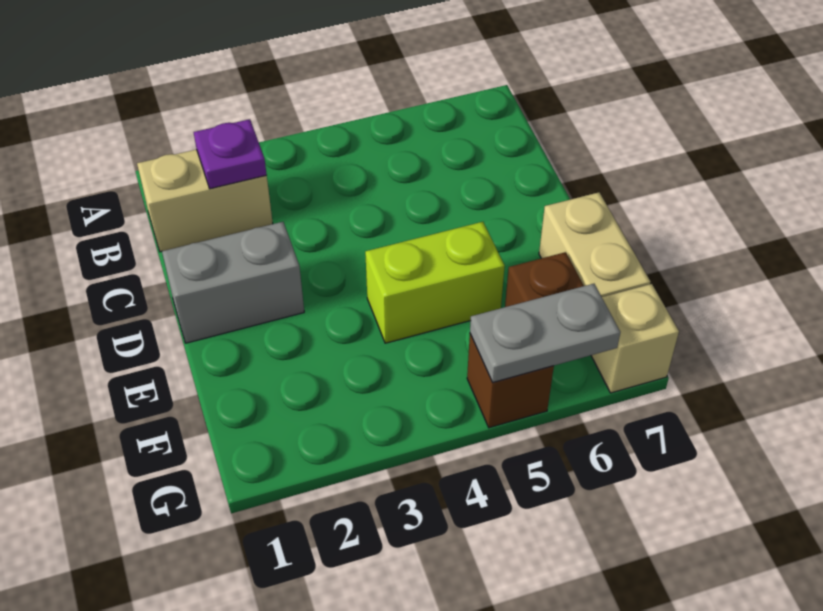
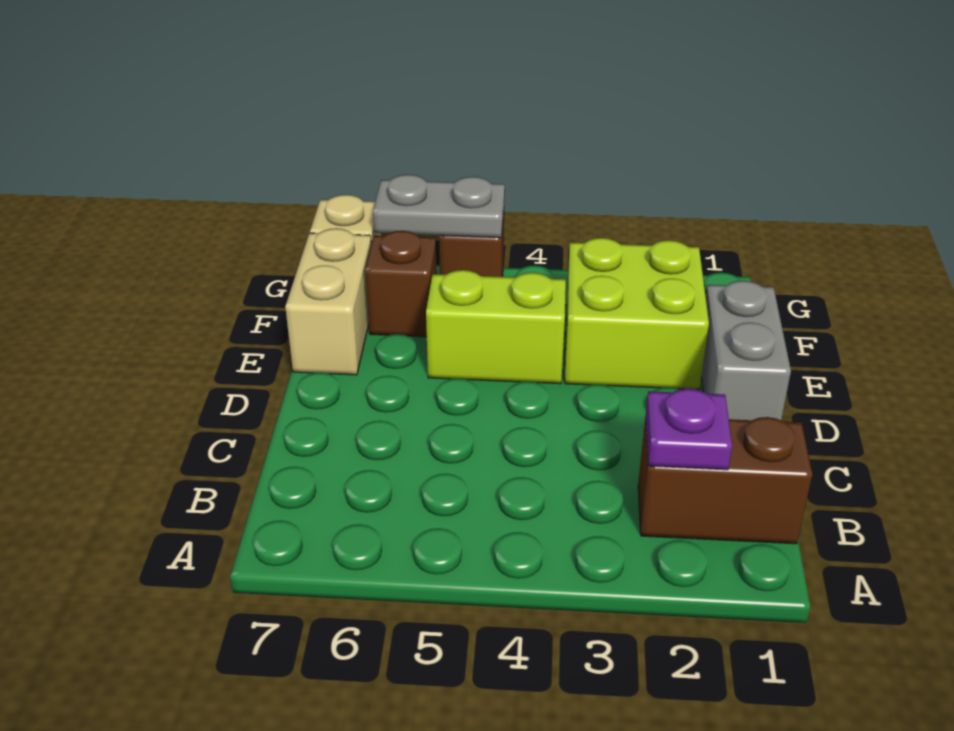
tan brick B1:B2 level 1 -> brown brick B1:B2 level 1
grey brick D1:D2 level 1 -> grey brick D1:E1 level 1
none -> lime brick E2:F3 level 1

